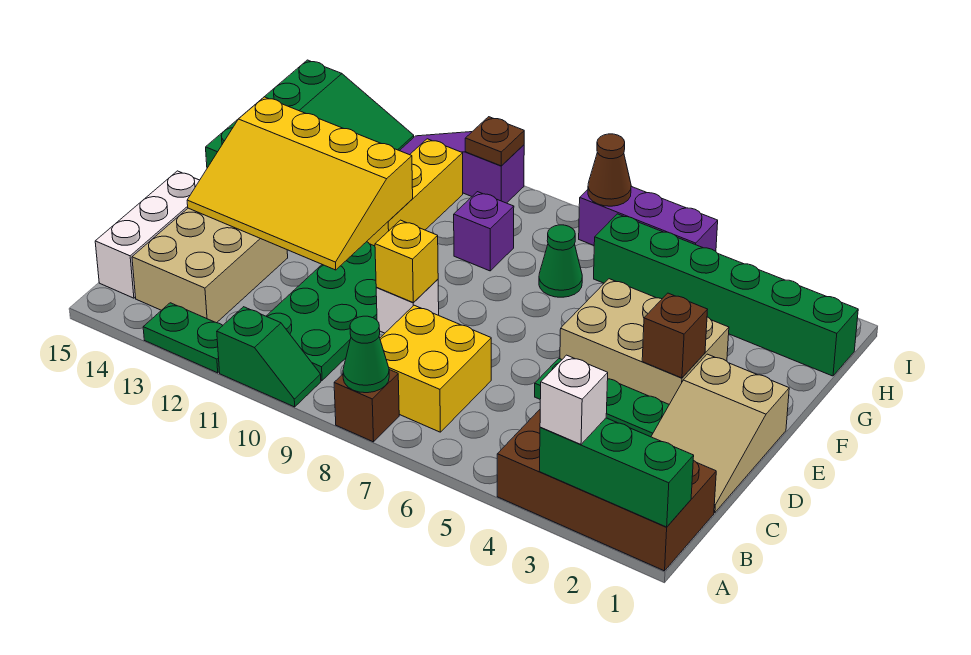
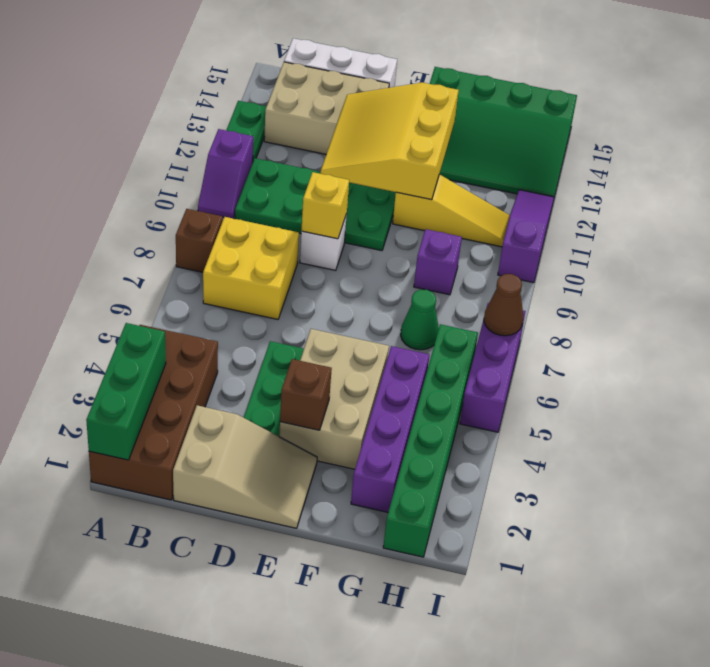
white brick A3 level 3 -> none
green cone A8 level 2 -> none
green slope A10:A11 level 1 top 11 -> purple slope A10:A11 level 1 top 11
tan slope C1:E2 level 1 top E -> tan slope C1:E2 level 1 top C
yellow slope D11:F14 level 2 top F -> yellow slope D11:F13 level 2 top F
yellow brick F11:H11 level 1 -> yellow slope F11:H11 level 1 top F
none -> purple brick G2:G5 level 1
brown plate I10 level 2 -> none

